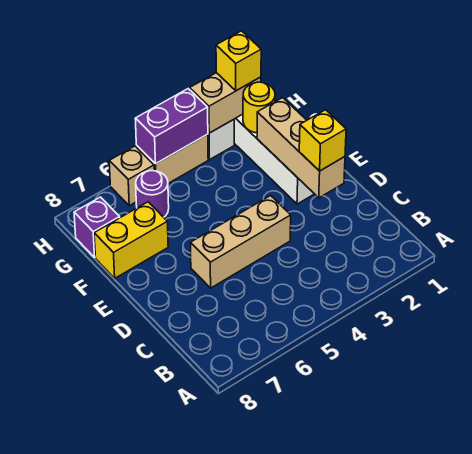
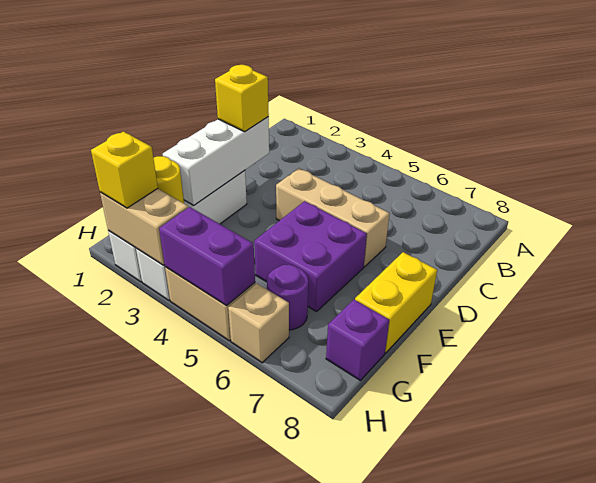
tan brick D2:F2 level 2 -> white brick D2:F2 level 2
none -> purple brick E5:F6 level 1
yellow brick F7:F8 level 1 -> yellow brick E8:F8 level 1

